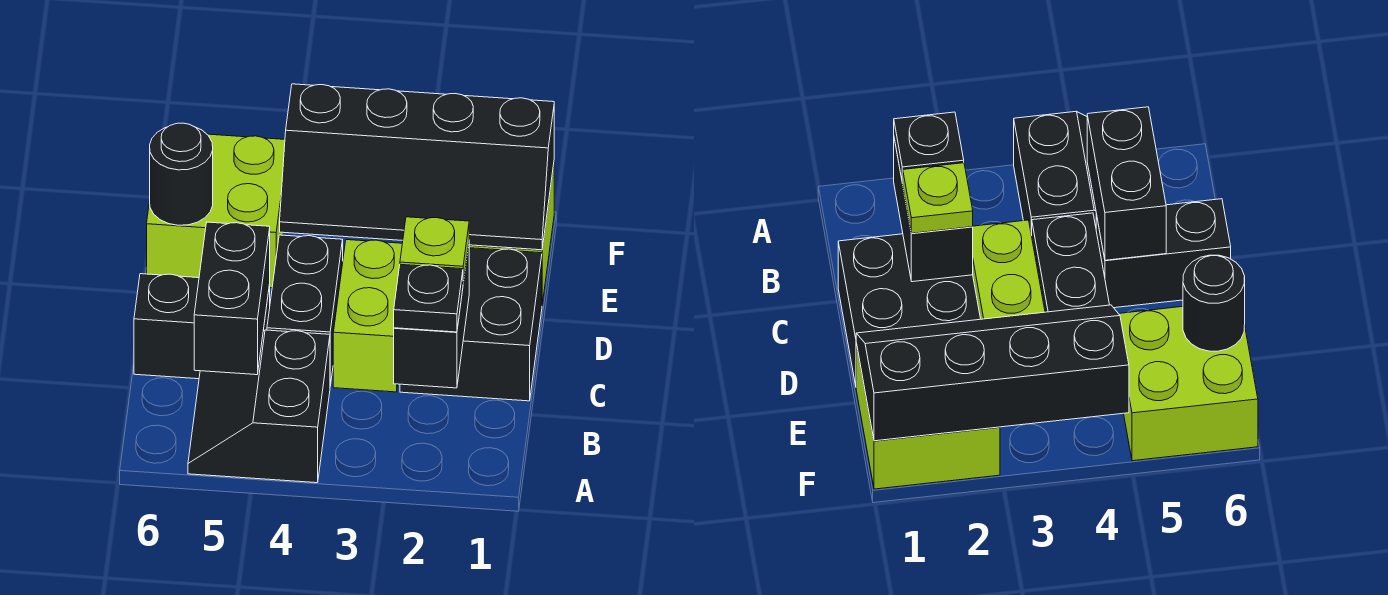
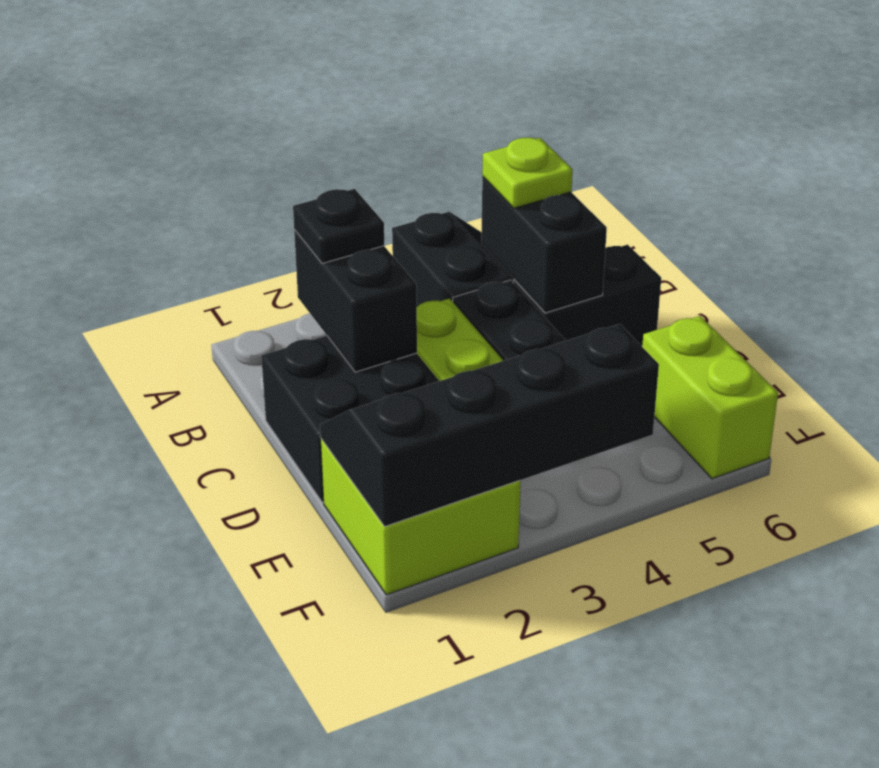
lime plate C2 level 3 -> lime plate B5 level 3
lime brick E5:F6 level 1 -> lime brick E6:F6 level 1
black round brick E6 level 2 -> none

